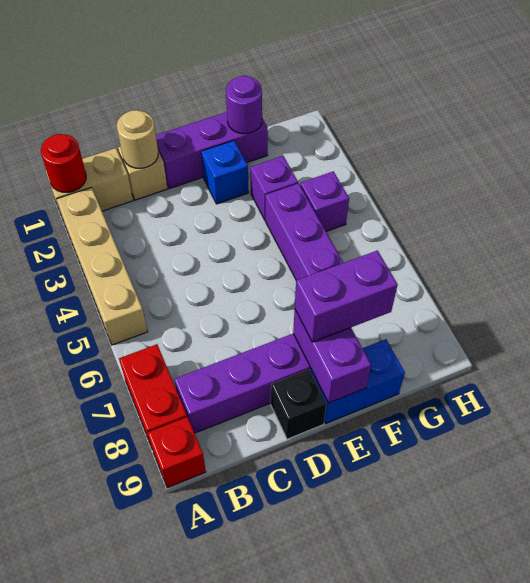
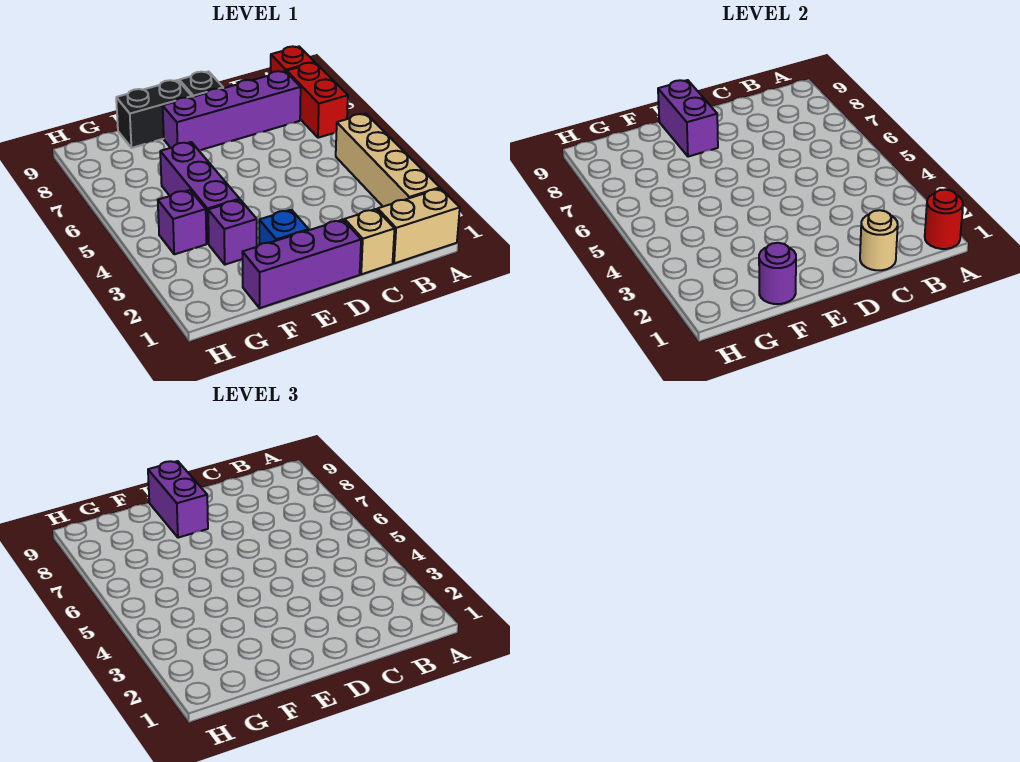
purple brick E8:F8 level 3 -> purple brick E8:E9 level 3
blue brick E9:F9 level 1 -> black brick E9:F9 level 1

